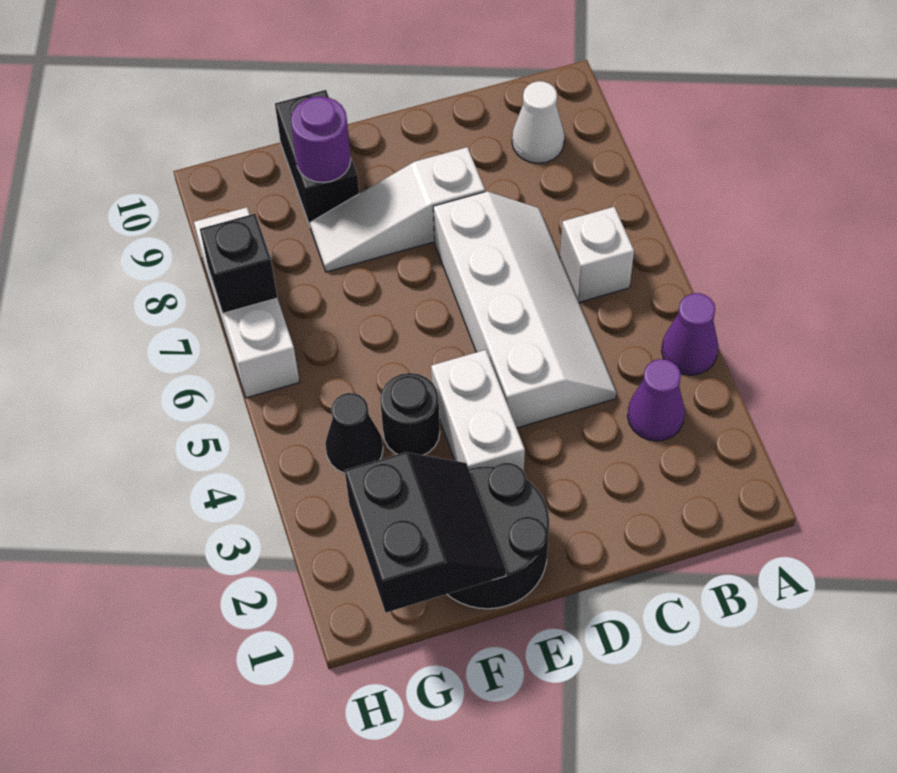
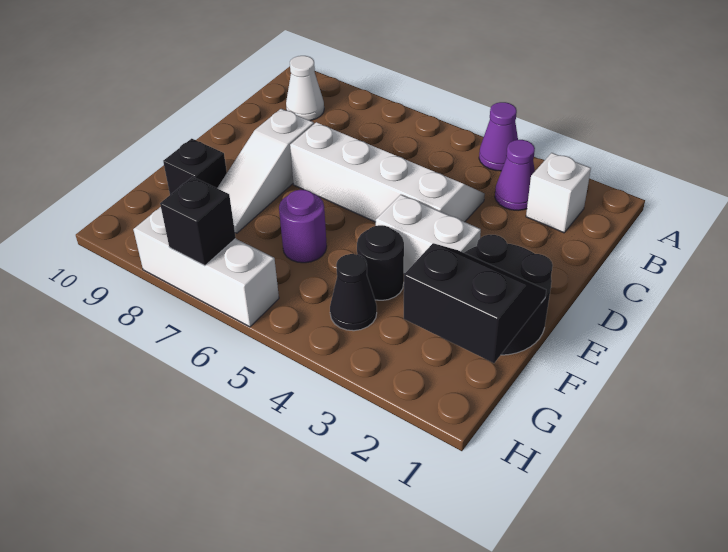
white brick B6 level 1 -> white brick B2 level 1
black brick F9:F10 level 1 -> black brick F9 level 1
purple round brick F9 level 2 -> purple round brick F6 level 1

